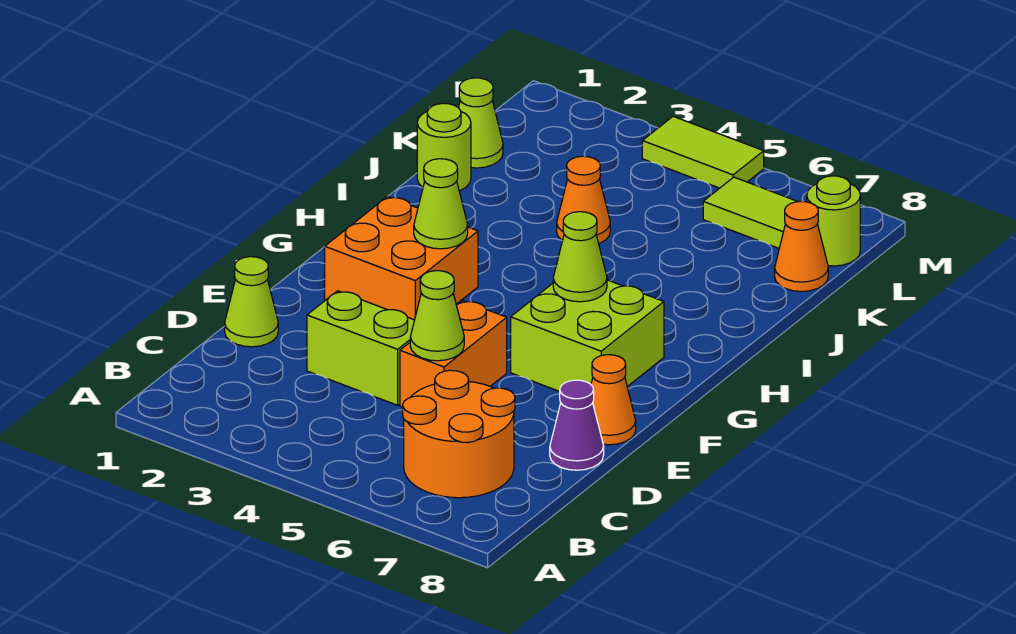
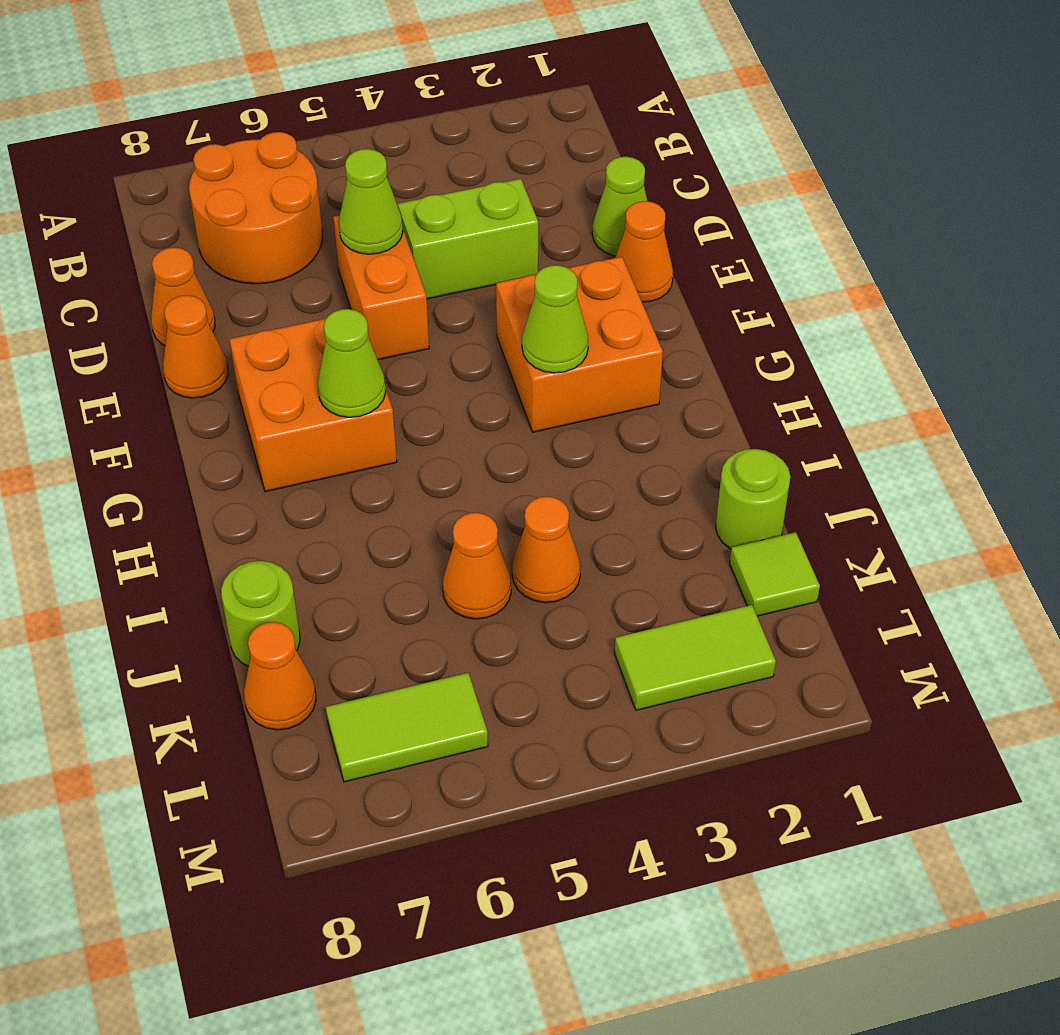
purple cone D8 level 1 -> orange cone D8 level 1
none -> orange cone E1 level 1
lime brick F6:G7 level 1 -> orange brick F6:G7 level 1
none -> orange cone J5 level 1
lime cone K1 level 1 -> lime tile K1 level 1
lime round brick L8 level 1 -> lime round brick J8 level 1
lime tile M4:M5 level 1 -> lime tile L2:L3 level 1

